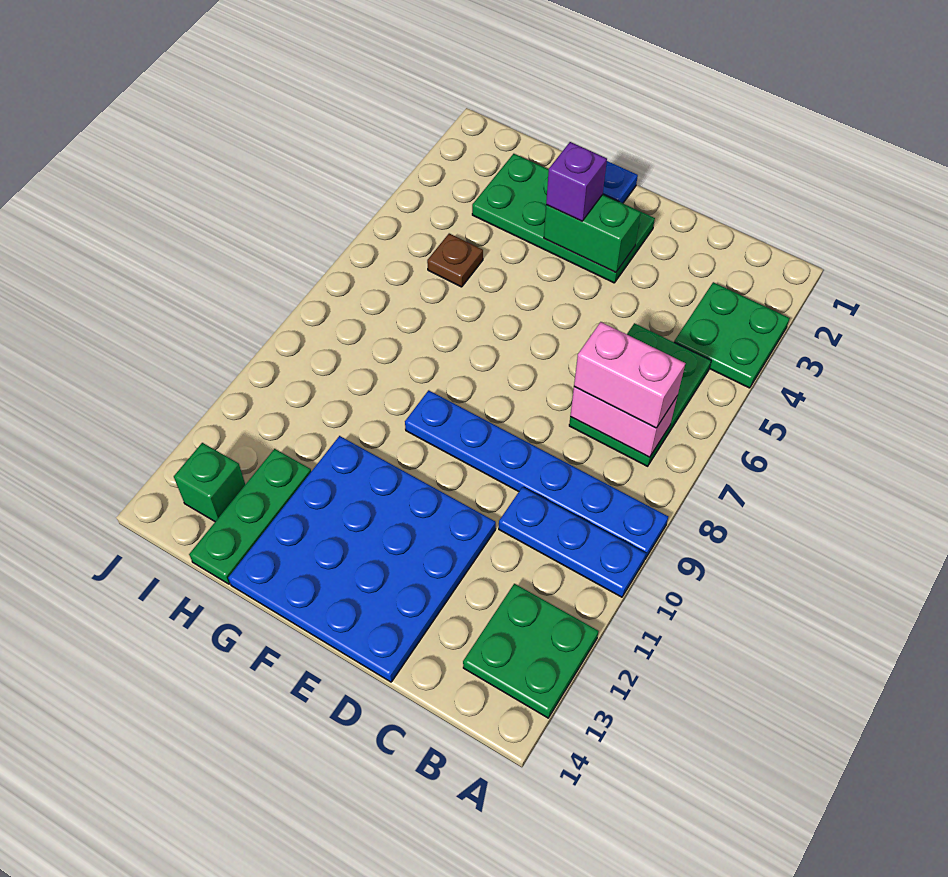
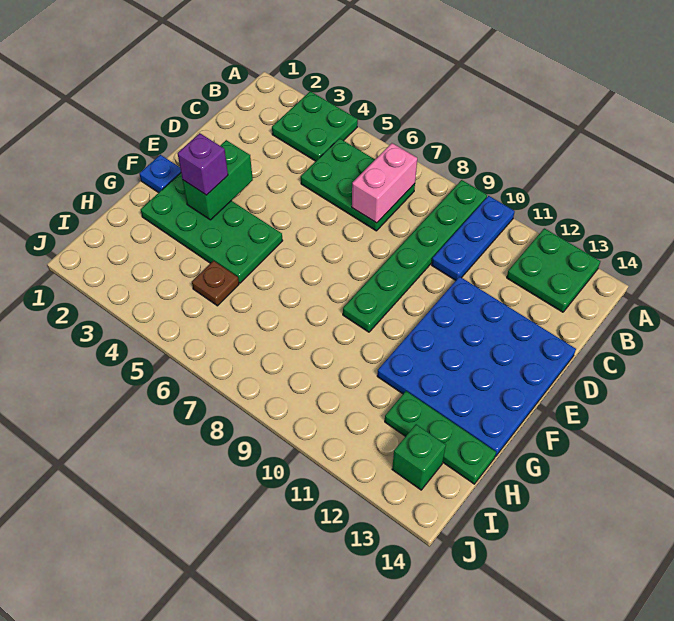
blue plate A9:F9 level 1 -> green plate A9:F9 level 1
pink brick B7:C7 level 3 -> none
green plate E2:H3 level 1 -> green plate F2:G5 level 1

